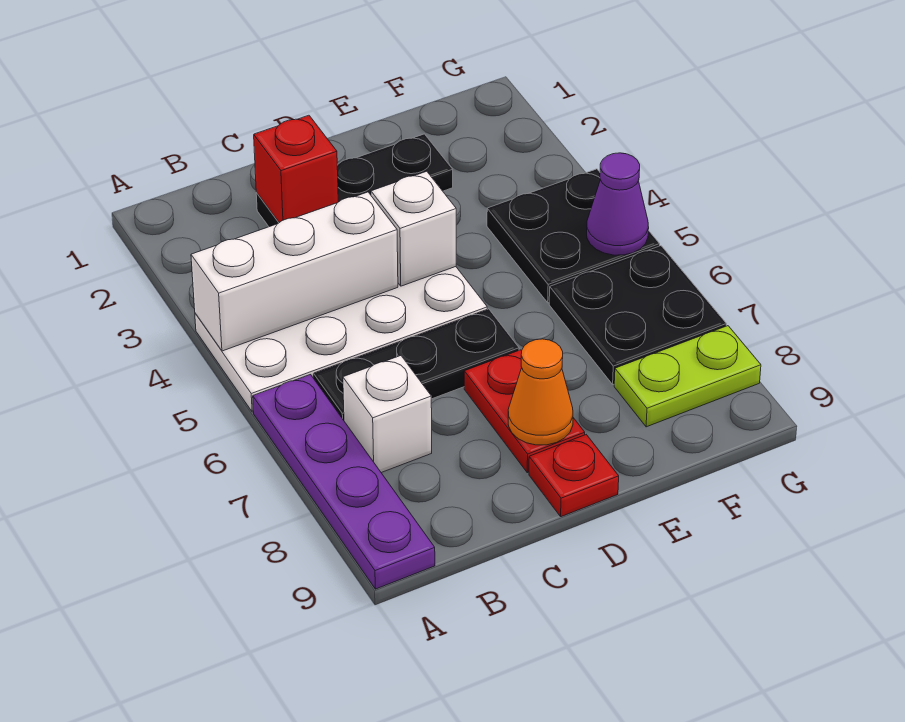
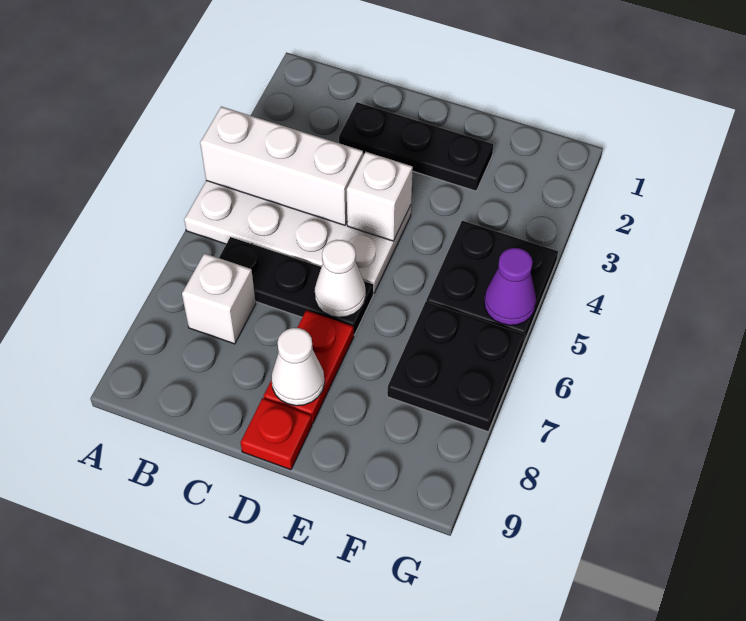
purple plate A6:A9 level 1 -> none
red brick C2 level 2 -> none
none -> white cone D6 level 2
orange cone D8 level 2 -> white cone D8 level 2
lime plate F8:G8 level 1 -> none

